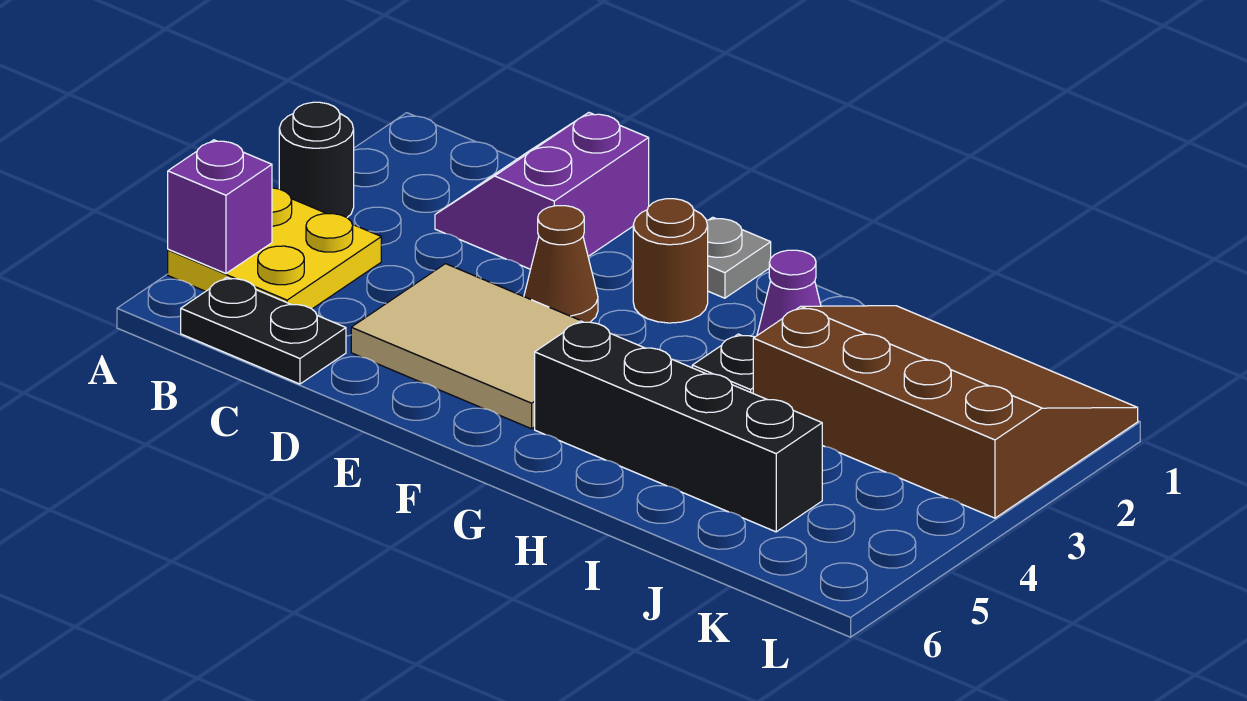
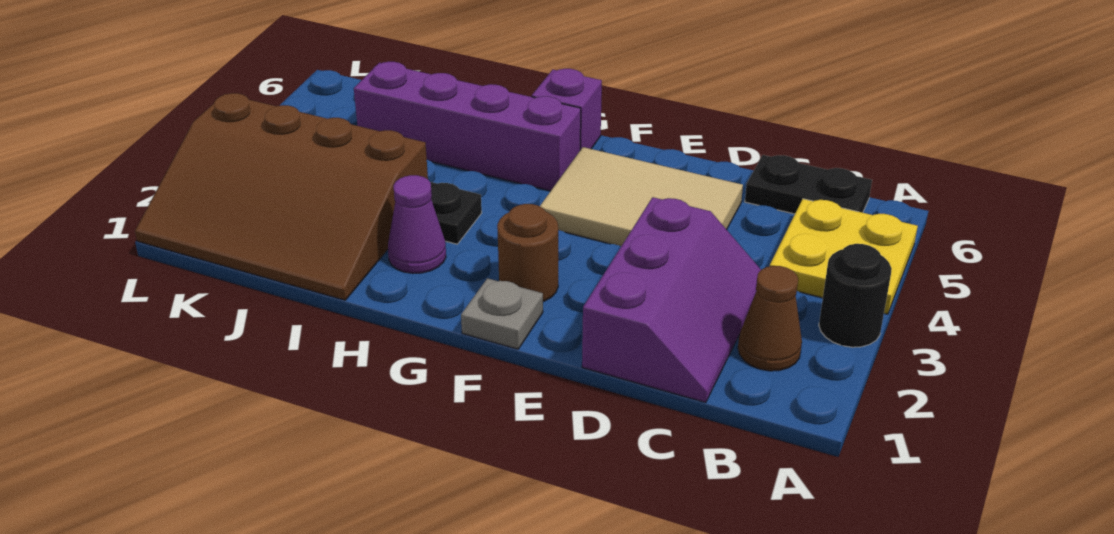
purple brick A5 level 2 -> purple brick G6 level 1
purple slope C1:D2 level 1 top D -> purple slope C1:D3 level 1 top D
brown cone E3 level 1 -> brown cone B2 level 1
black brick G5:J5 level 1 -> purple brick G5:J5 level 1

